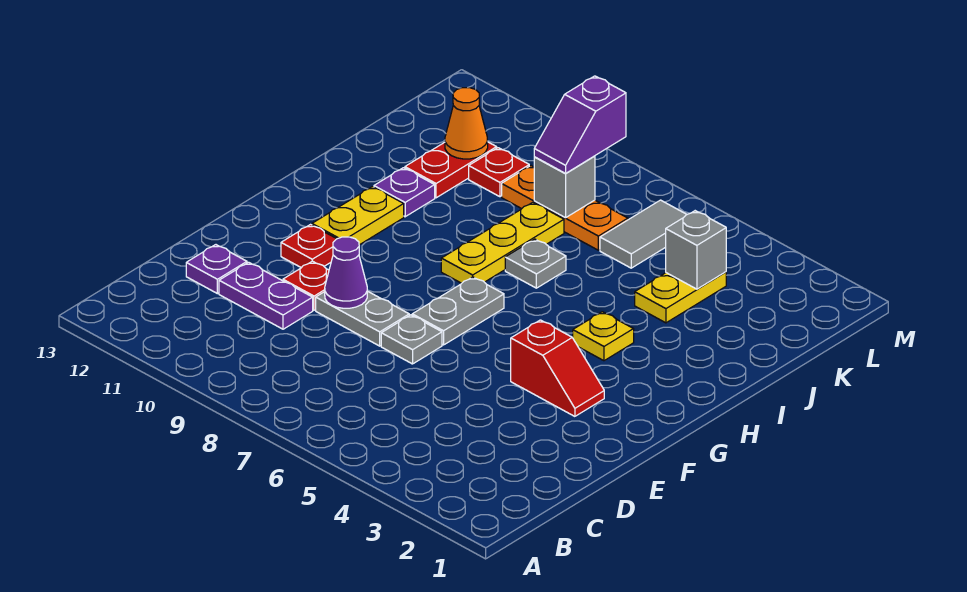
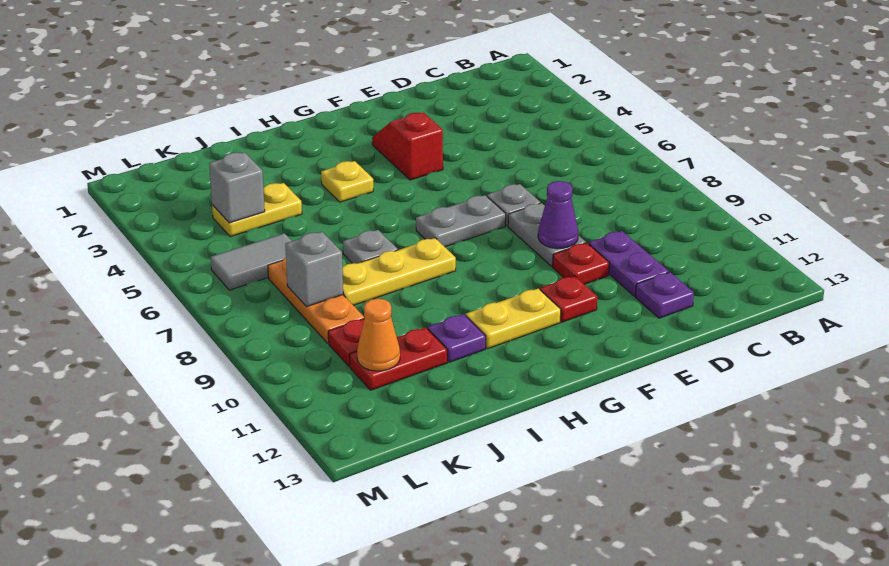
purple slope K8:L8 level 3 top L -> none

